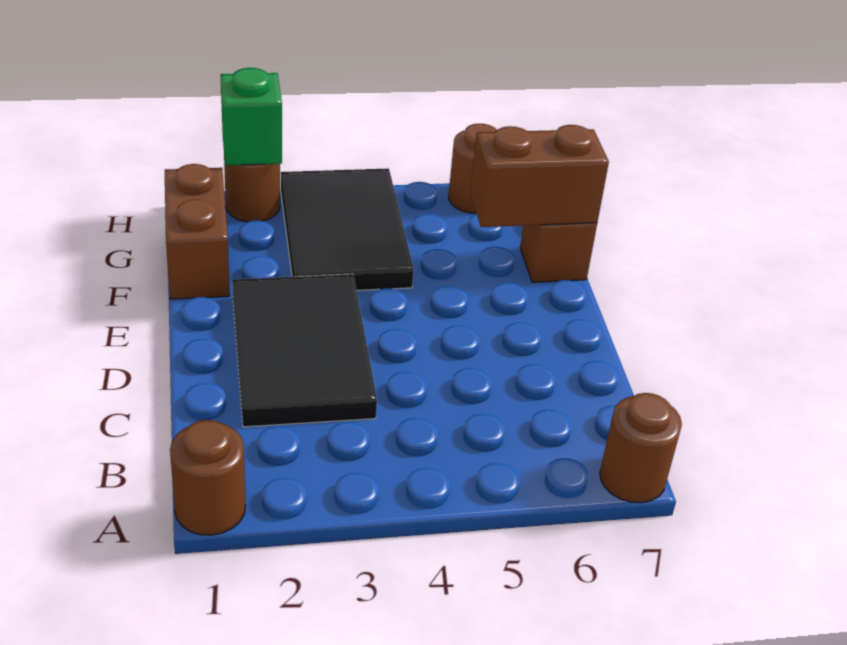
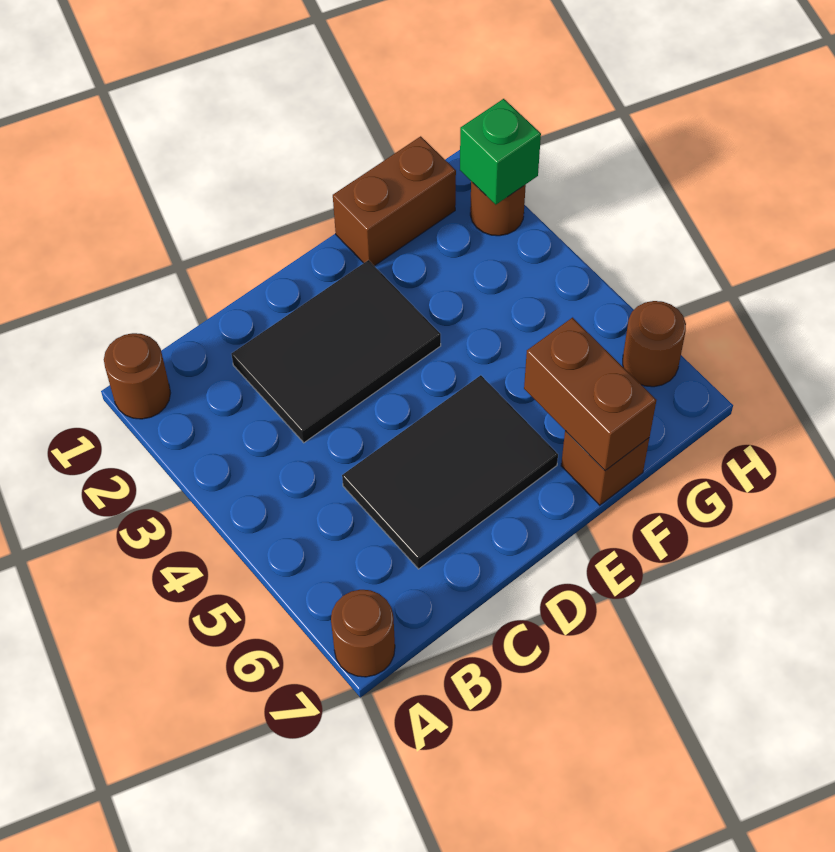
black tile F3:H4 level 1 -> black tile C5:E6 level 1

